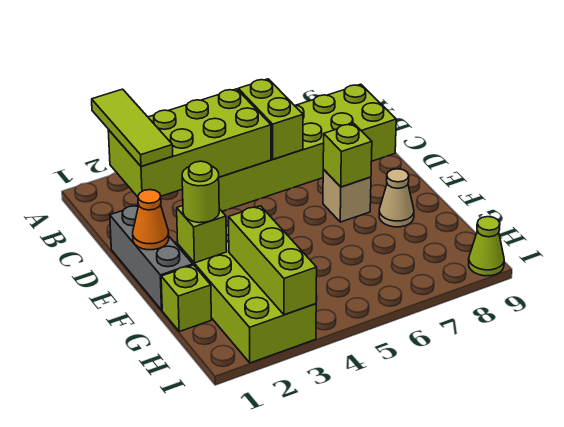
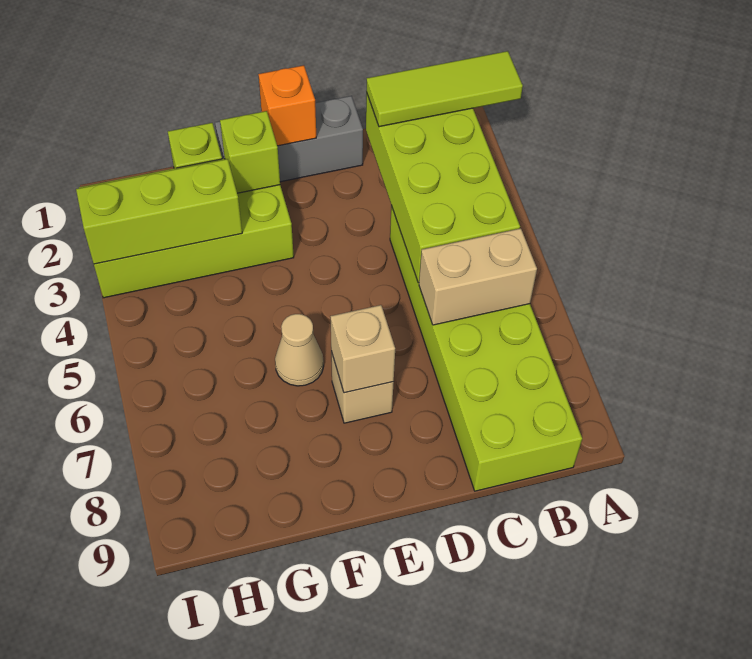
lime brick B6:C6 level 2 -> tan brick B6:C6 level 2
orange cone E1 level 2 -> orange brick E1 level 2
lime brick E7 level 2 -> tan brick E7 level 2
lime round brick F2 level 3 -> none
tan cone F8 level 1 -> tan cone F6 level 1
lime cone I9 level 1 -> none

